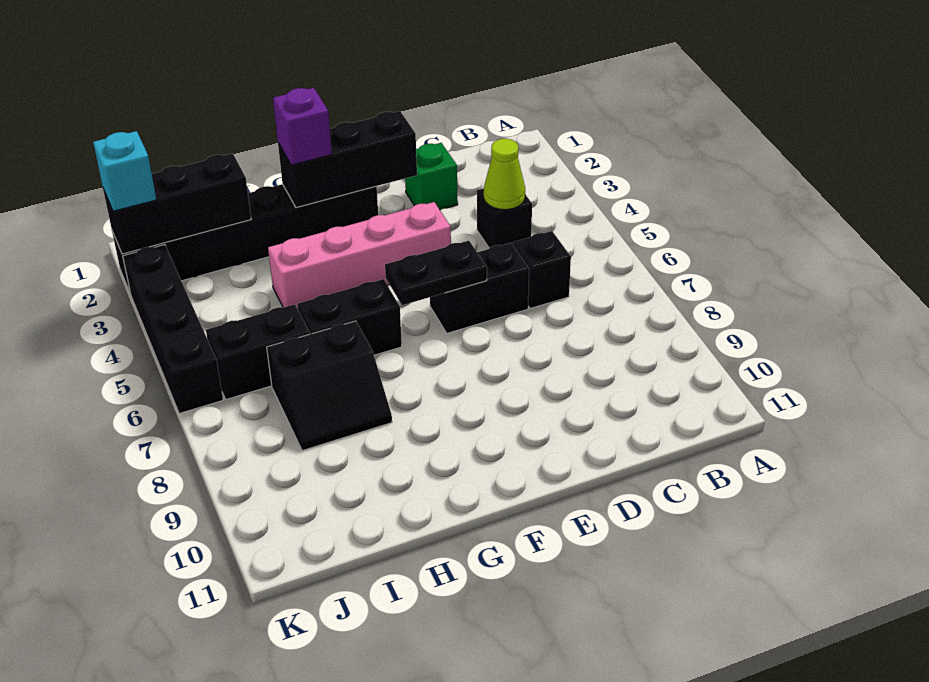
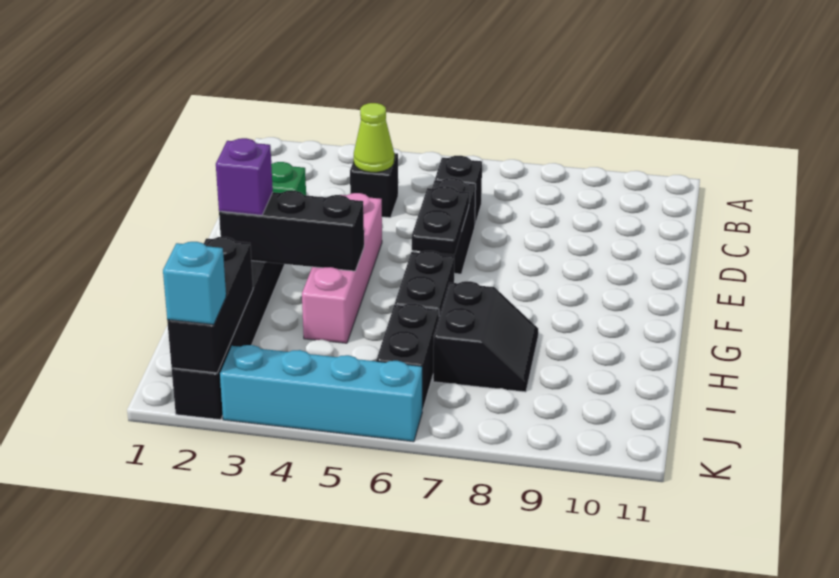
black brick E2:G2 level 2 -> black brick G2:G4 level 2
black brick K3:K6 level 1 -> cyan brick K3:K6 level 1

